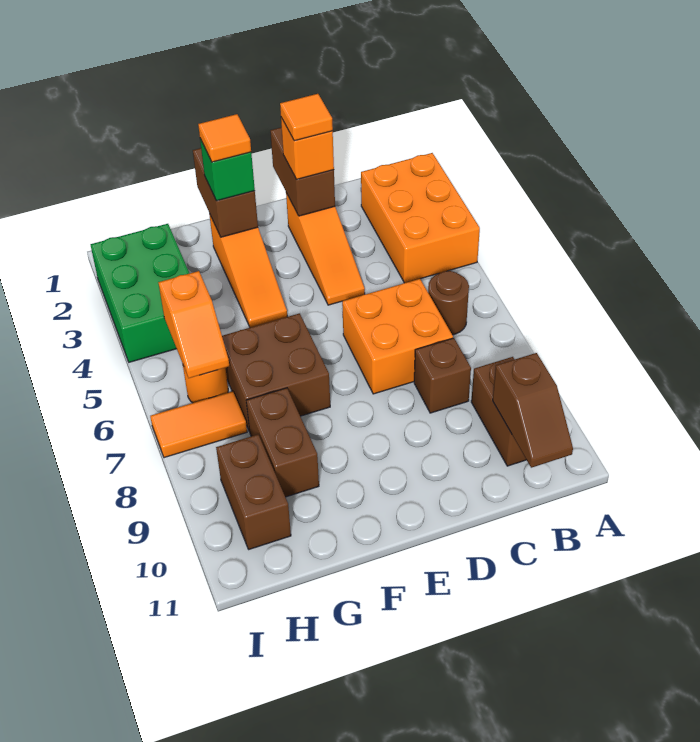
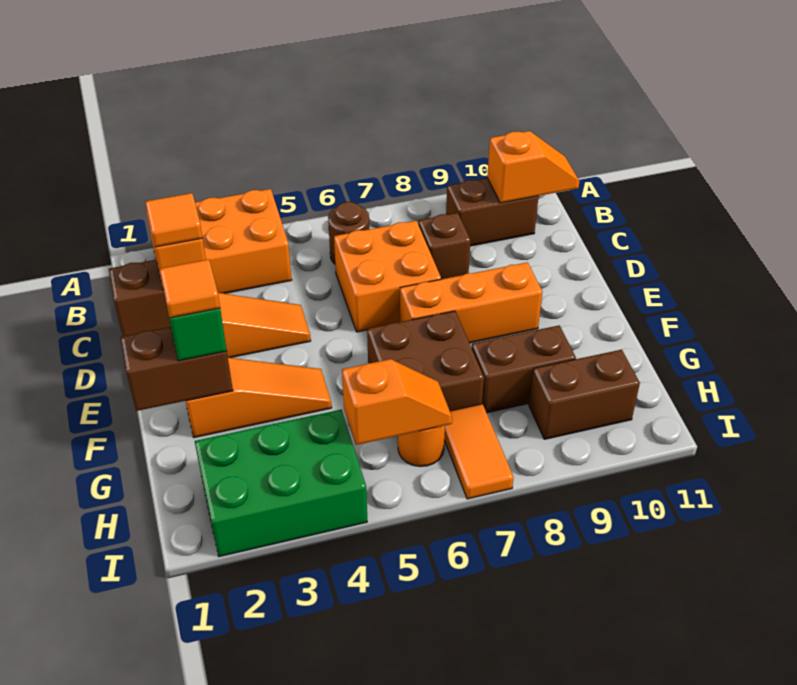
brown slope B10:B11 level 2 top 10 -> orange slope B10:B11 level 2 top 10
none -> orange brick E7:E9 level 1

